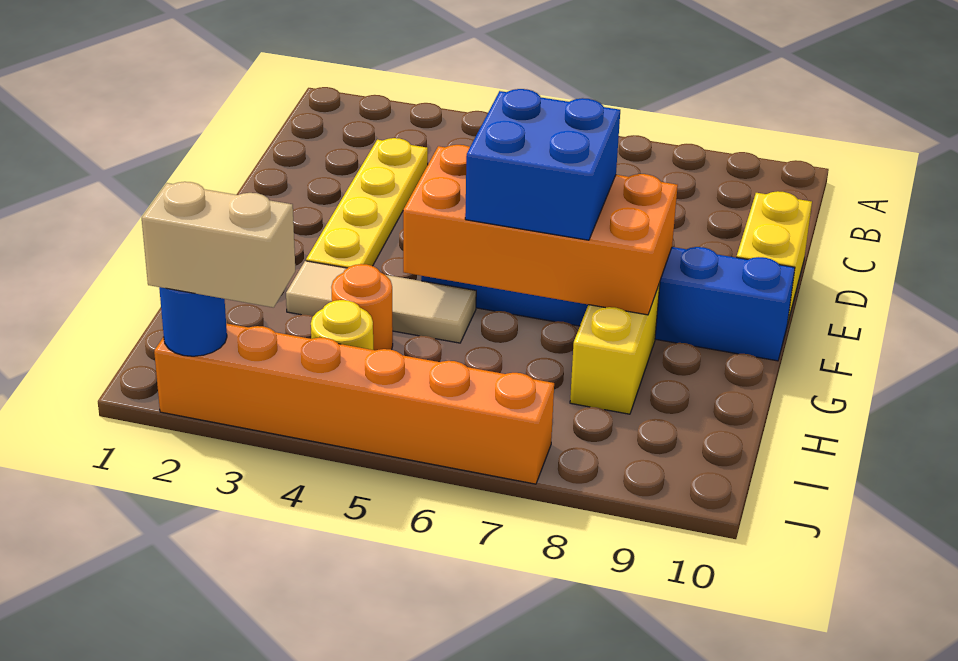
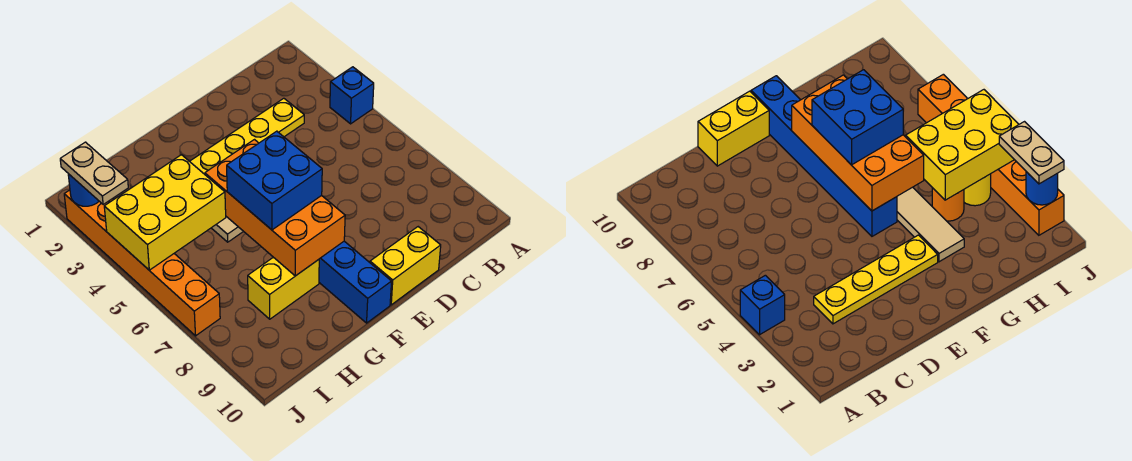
none -> blue brick A4 level 1
none -> yellow brick H4:J5 level 2
tan brick J2:J3 level 3 -> tan plate J2:J3 level 3

